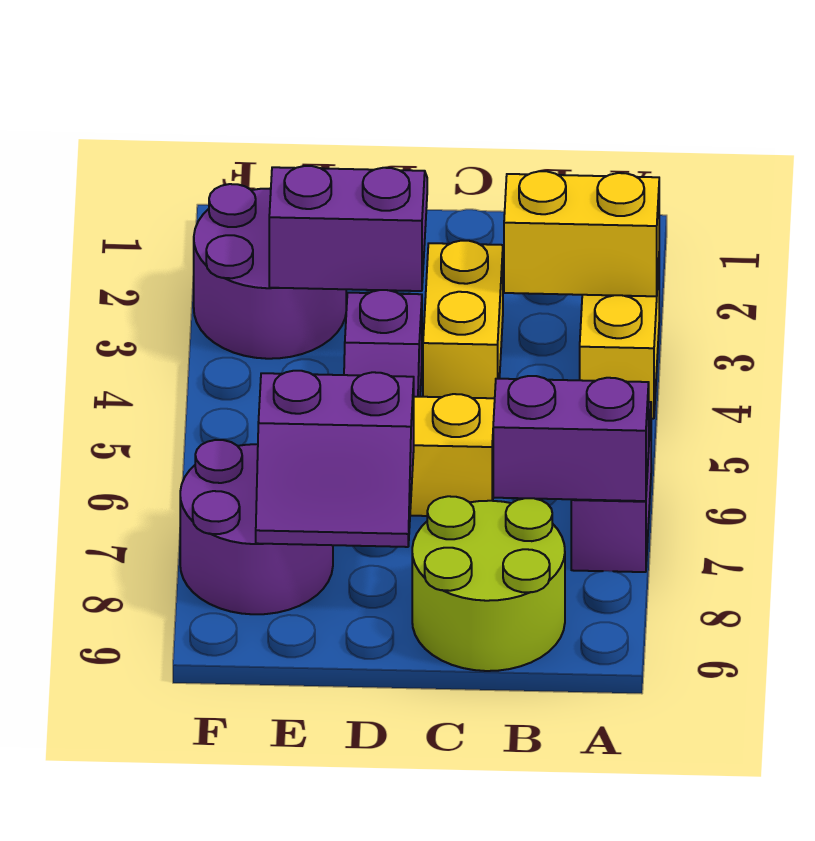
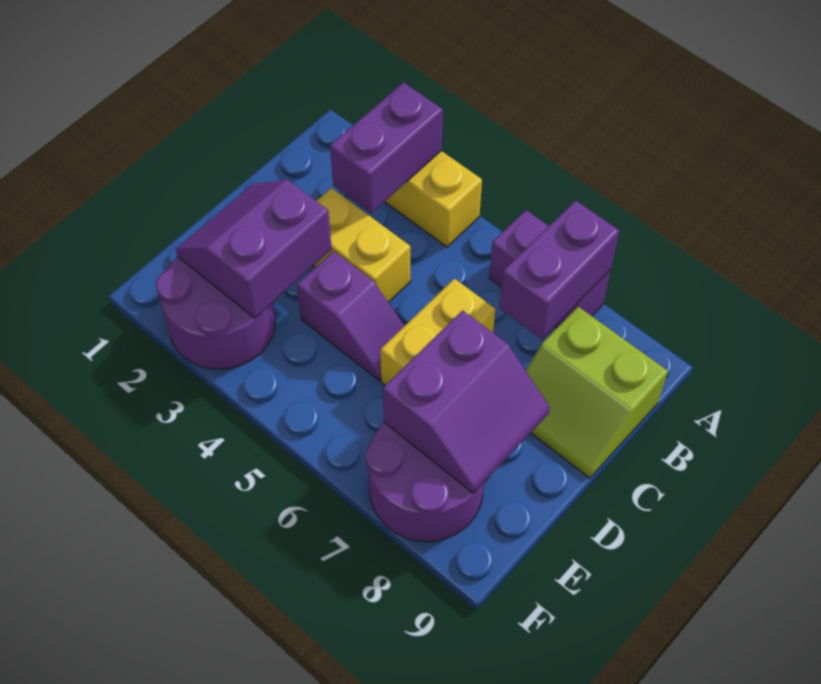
yellow brick A3:B3 level 2 -> purple brick A3:B3 level 2
lime round brick B8:C9 level 1 -> lime slope B8:C9 level 1 top B

